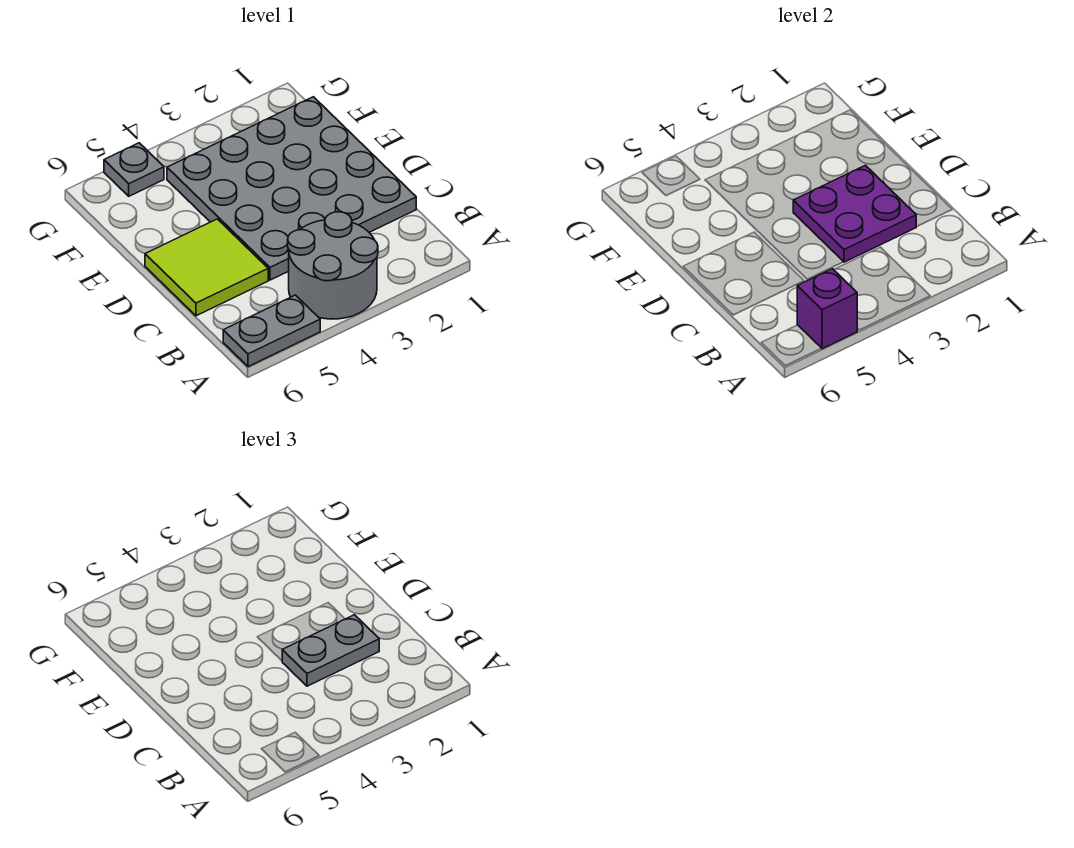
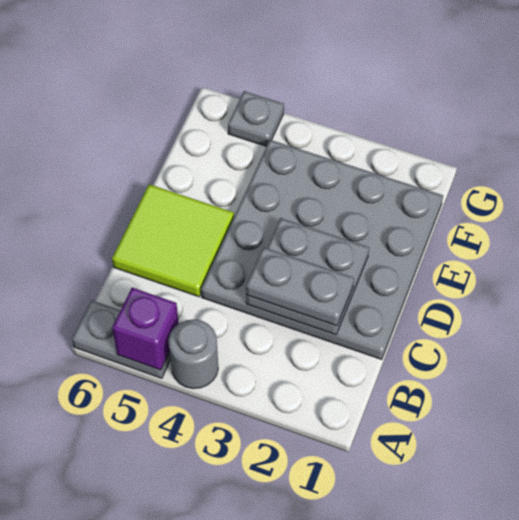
grey round brick A3:B4 level 1 -> grey round brick A4 level 1
purple plate C2:D3 level 2 -> grey plate C2:D3 level 2

